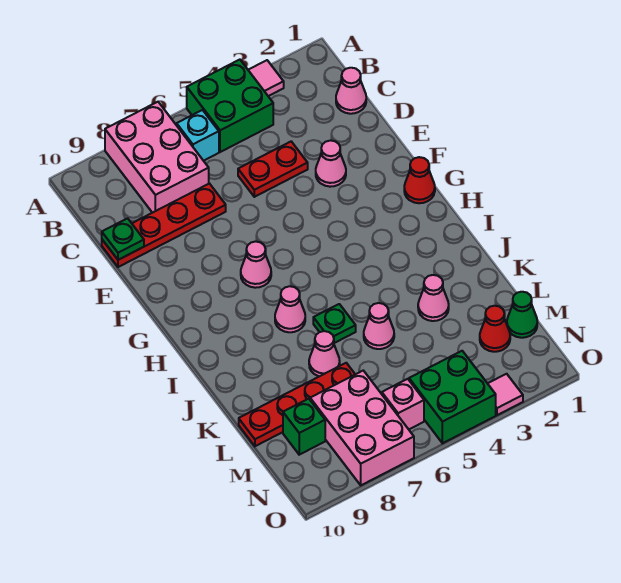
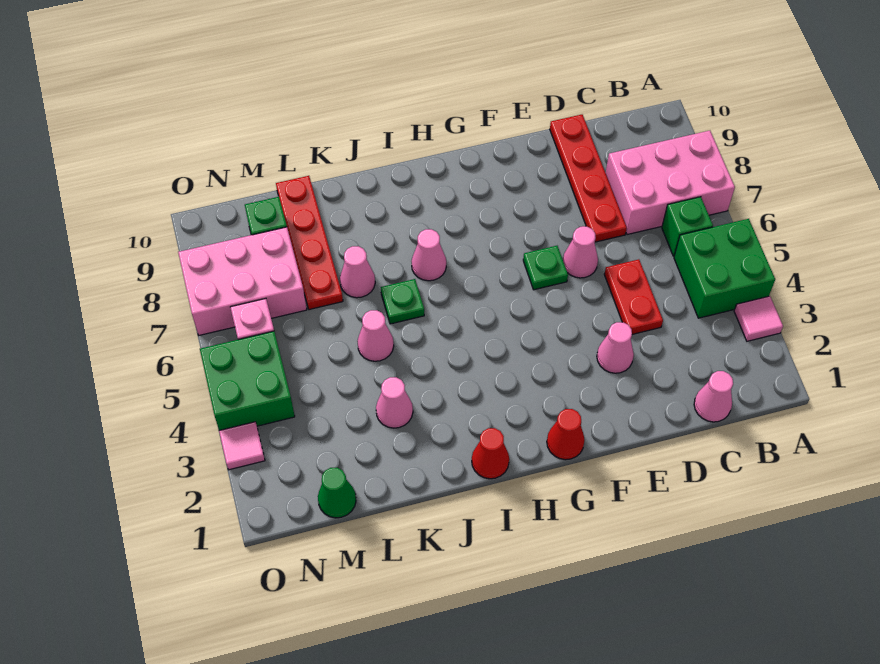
cyan brick B6 level 1 -> green brick B6 level 1
green plate D10 level 2 -> green plate F6 level 1
pink cone G7 level 1 -> pink cone E6 level 1
red cone M2 level 1 -> red cone I1 level 1

